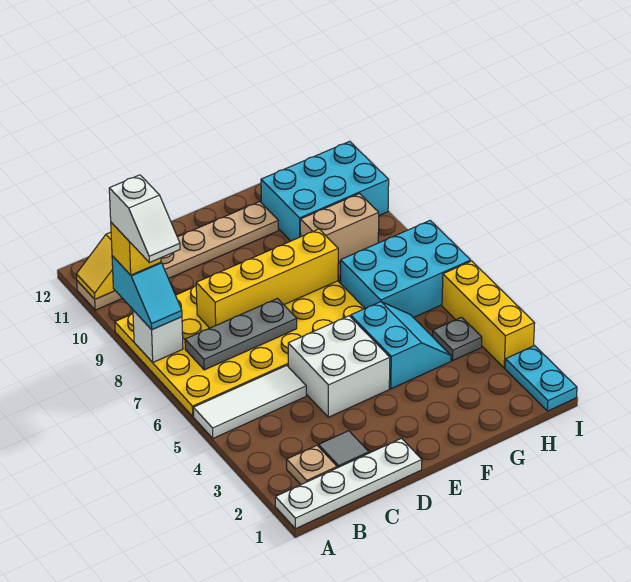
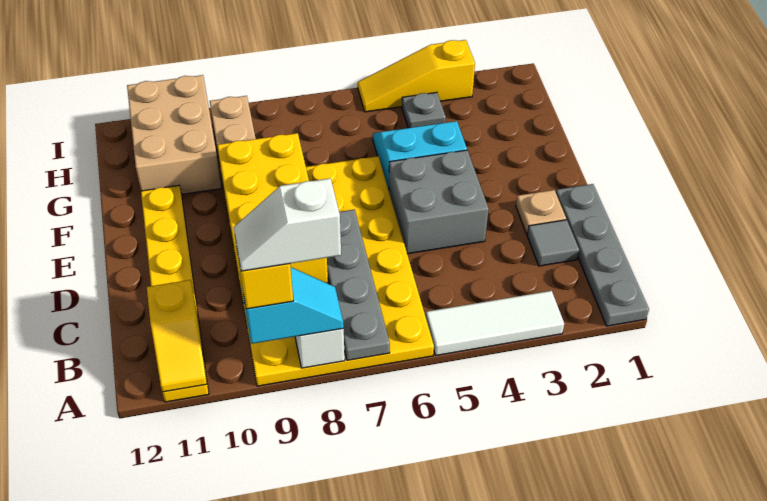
white plate A1:D1 level 1 -> grey plate A1:D1 level 1
white tile A5:C5 level 1 -> white tile A3:A5 level 1
white slope A8:A9 level 5 top 9 -> white slope A8:A9 level 5 top 8
tan plate A11:F11 level 1 -> yellow plate A11:F11 level 1
tan plate B2 level 1 -> tan plate D2 level 1
grey plate B7:D7 level 2 -> grey plate A7:D7 level 2
yellow brick C8:F8 level 2 -> yellow brick C8:F9 level 2
white brick D4:E5 level 1 -> grey brick D4:E5 level 1
cyan brick G6:I7 level 1 -> none
cyan brick G10:I11 level 1 -> tan brick G10:I11 level 1
cyan plate I1:I2 level 1 -> none
yellow brick I3:I5 level 1 -> yellow slope I3:I5 level 1 top 3

